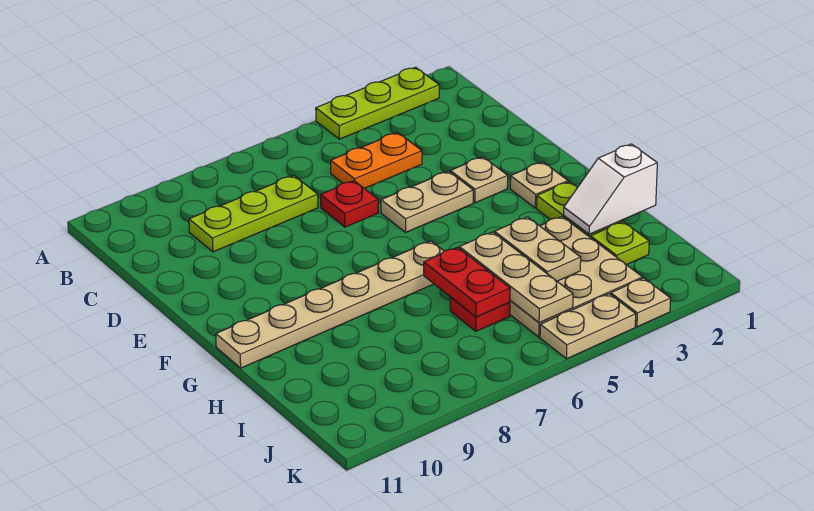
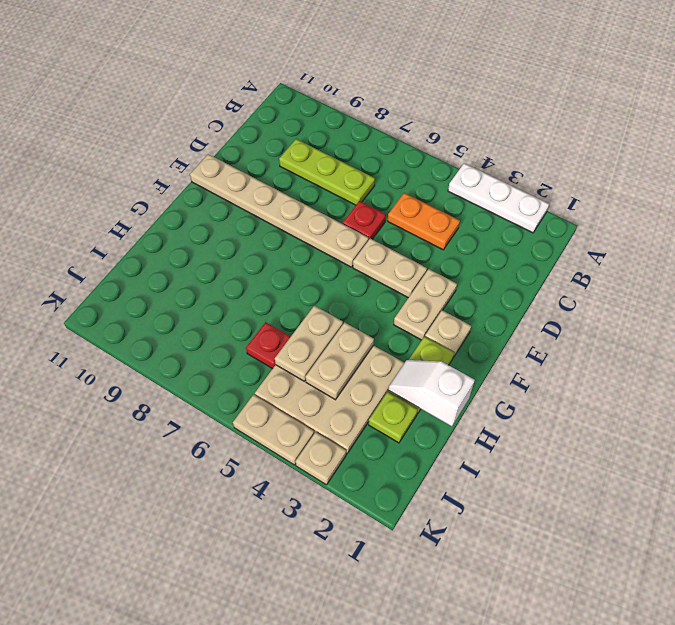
lime plate A2:A4 level 1 -> white plate A2:A4 level 1
tan plate E3 level 1 -> tan plate E3:F3 level 1
tan plate G6:G11 level 1 -> tan plate E6:E11 level 1
tan plate H5:J5 level 2 -> tan plate H5:I5 level 2
red plate H6:I6 level 2 -> none

